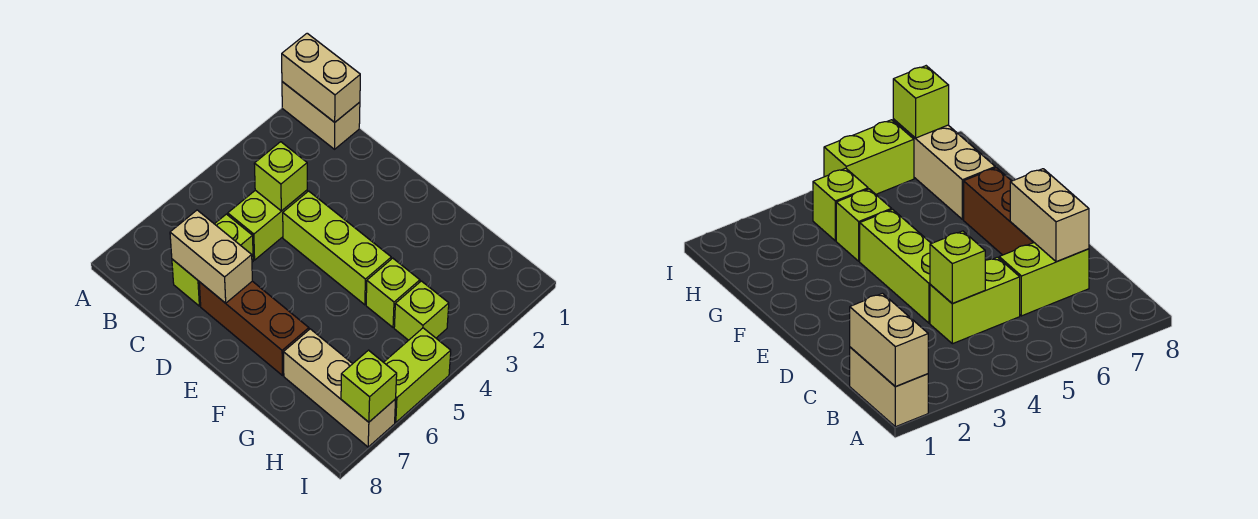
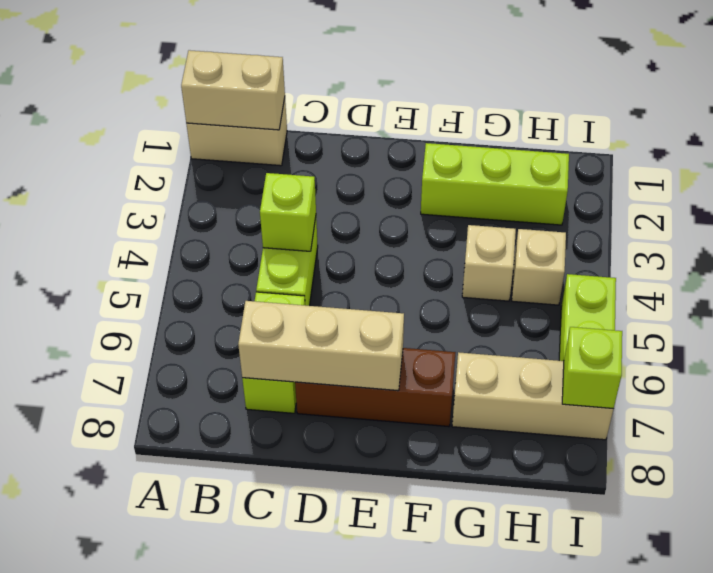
tan brick C7:D7 level 2 -> tan brick C7:E7 level 2
lime brick D4:F4 level 1 -> lime brick F2:H2 level 1
lime brick G4 level 1 -> tan brick G4 level 1
lime brick H4 level 1 -> tan brick H4 level 1

